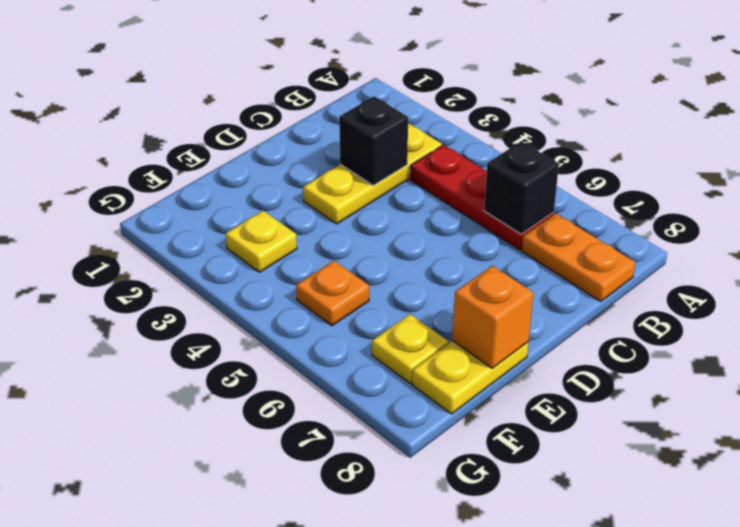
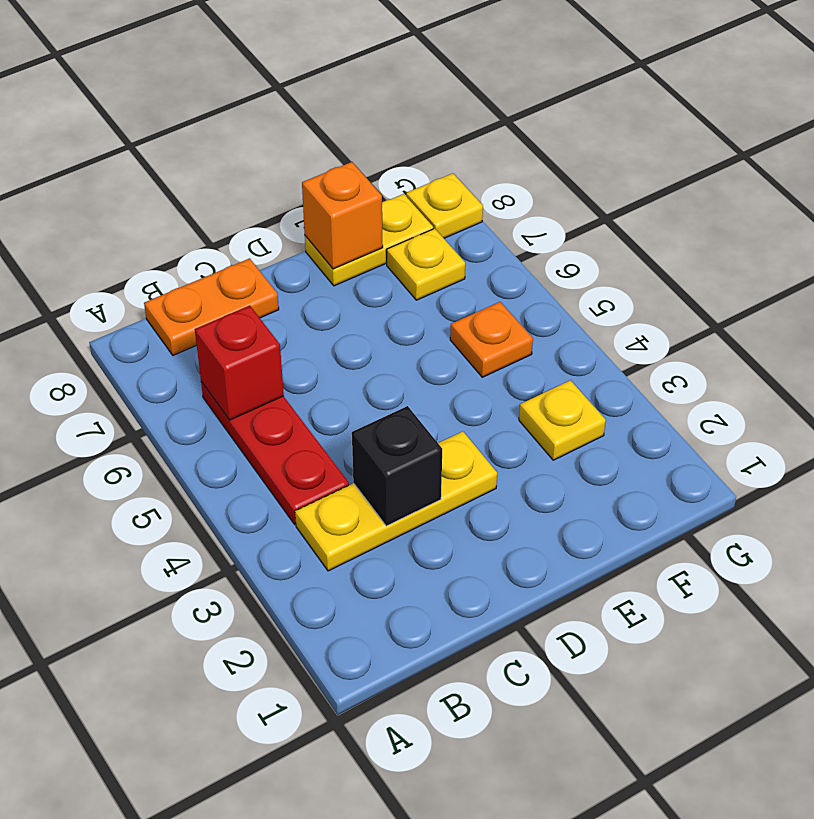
black brick B6 level 2 -> red brick B6 level 2
orange plate B7:B8 level 1 -> orange plate B8:C8 level 1
none -> yellow plate G8 level 1

